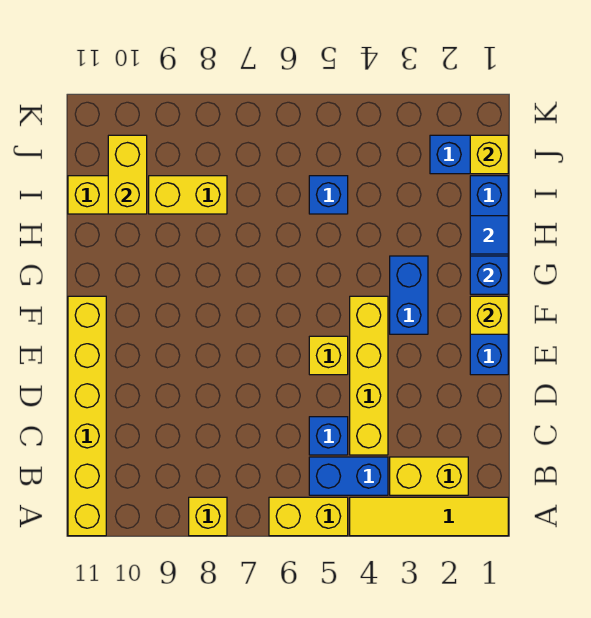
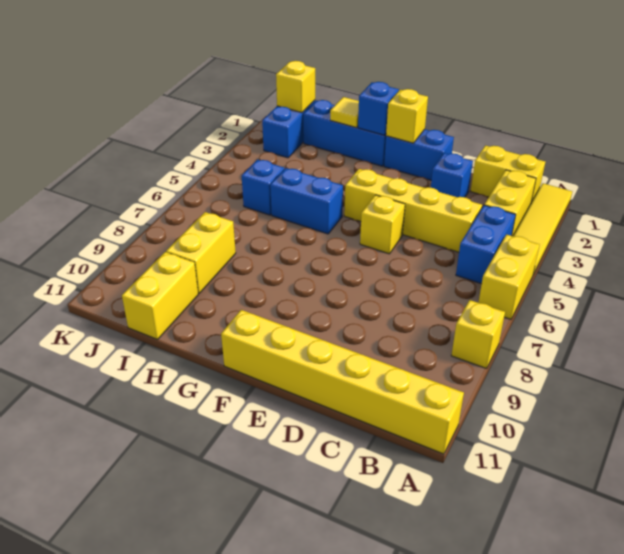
blue brick C5 level 1 -> blue brick D2 level 1
blue brick F3:G3 level 1 -> blue brick G5:H5 level 1
blue tile H1 level 2 -> yellow tile H1 level 2
yellow brick I10:J10 level 2 -> yellow brick B1:C1 level 1

